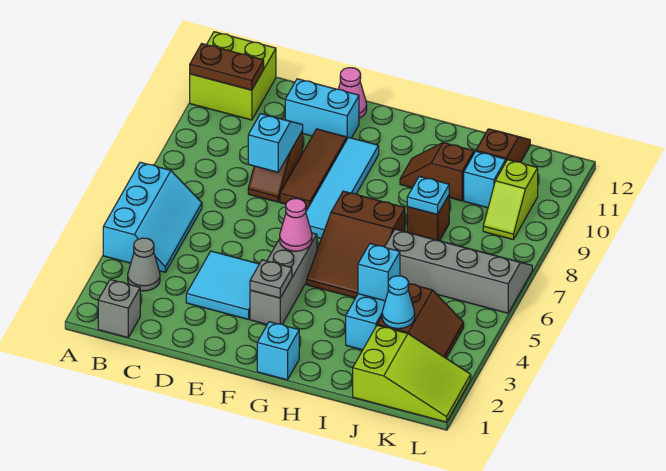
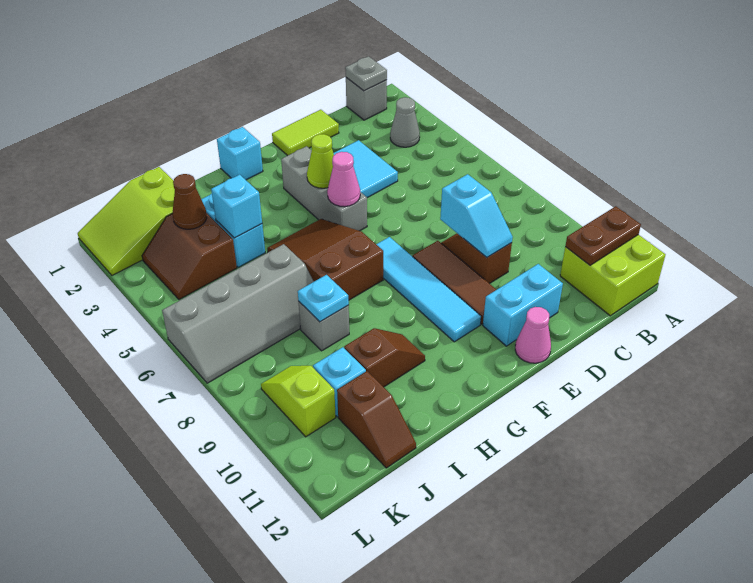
cyan slope A4:B6 level 1 top A -> none
none -> lime tile D1:E1 level 1
grey plate F3 level 2 -> grey plate B1 level 2
none -> lime cone F4 level 2
brown brick I8 level 1 -> grey brick I8 level 1
cyan cone J3 level 2 -> brown cone J3 level 2

